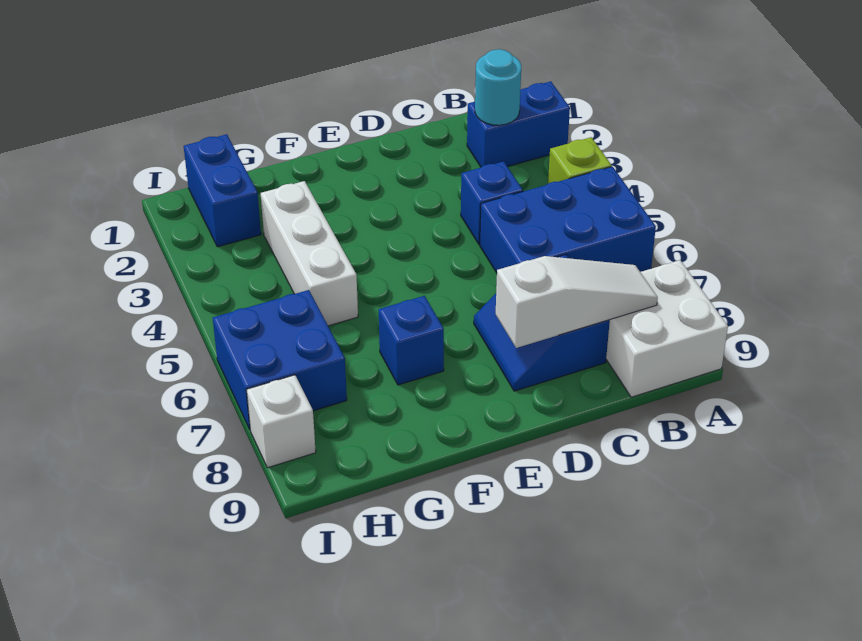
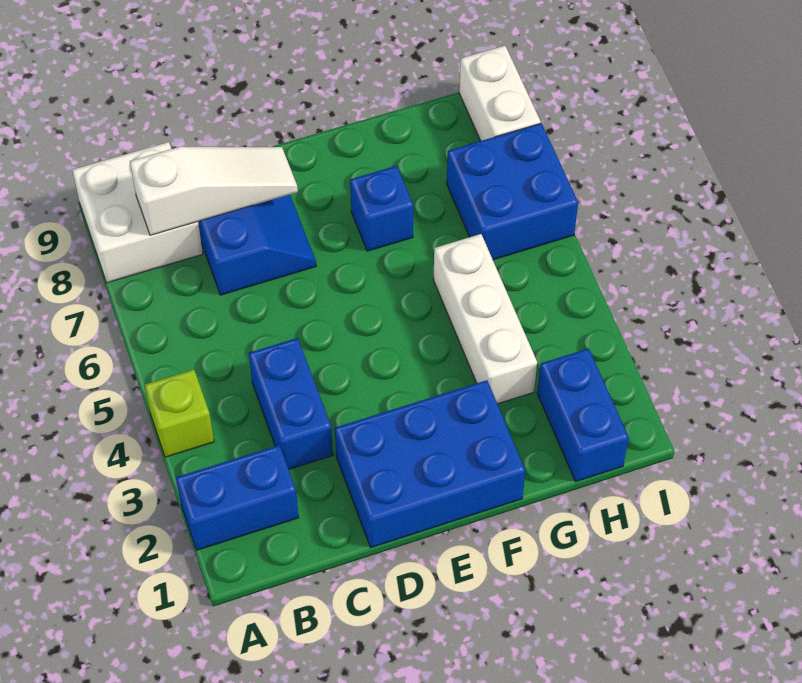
blue brick A5:C6 level 1 -> blue brick D1:F2 level 1
cyan round brick B2 level 2 -> none
white slope B8:D8 level 2 top D -> white slope B8:D8 level 2 top B
blue brick C4 level 1 -> blue brick C3:C4 level 1
white brick I8 level 1 -> white brick I8:I9 level 1

